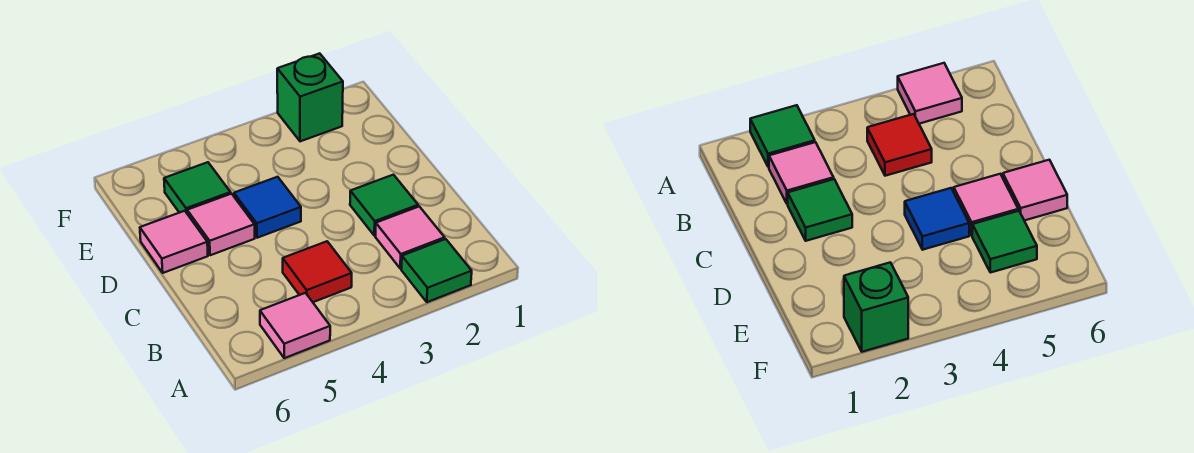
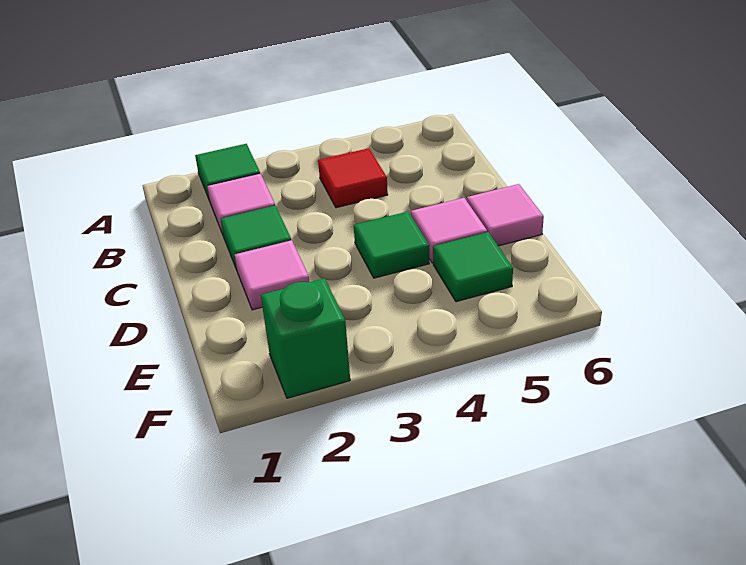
pink tile A5 level 1 -> pink tile D2 level 1
blue tile D4 level 1 -> green tile D4 level 1

